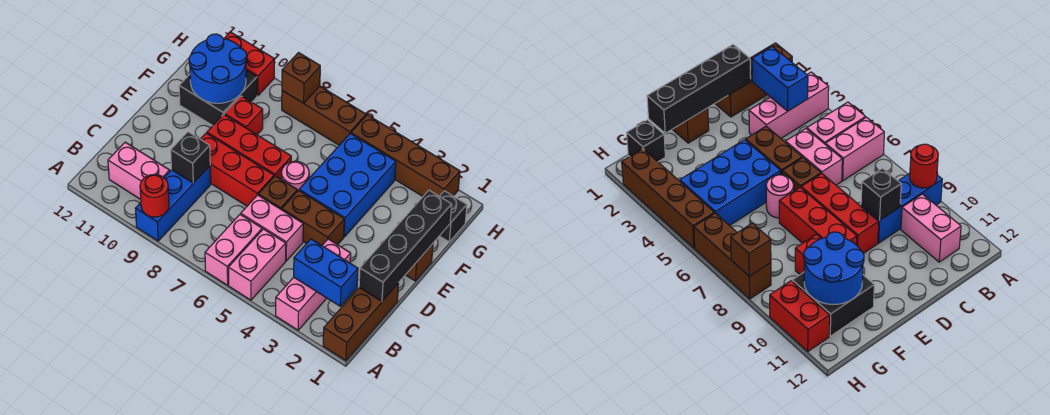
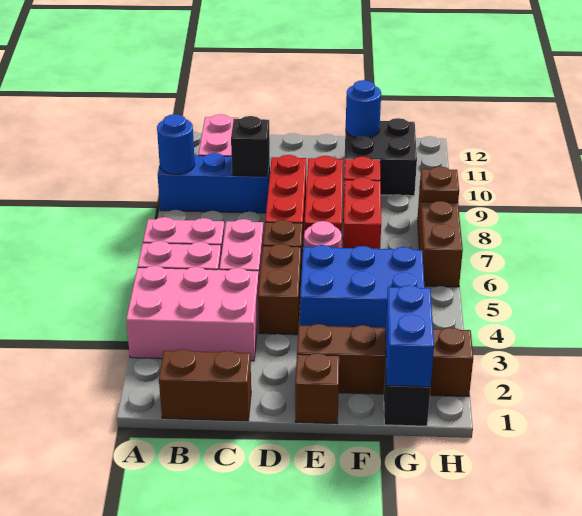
brown brick A1:C1 level 1 -> brown brick B1:C1 level 1
pink brick A3:C3 level 1 -> pink brick A3:C4 level 1
red round brick A9 level 2 -> blue round brick A9 level 2
blue brick B2:B3 level 2 -> blue brick G1:G2 level 2
black brick C1:F1 level 2 -> none
blue round brick F10:G11 level 2 -> blue round brick F11 level 2
brown brick H2:H5 level 1 -> brown brick E2:H2 level 1
brown brick H8 level 2 -> brown plate H8 level 2
red brick H10:H11 level 1 -> red brick F7:F8 level 1

